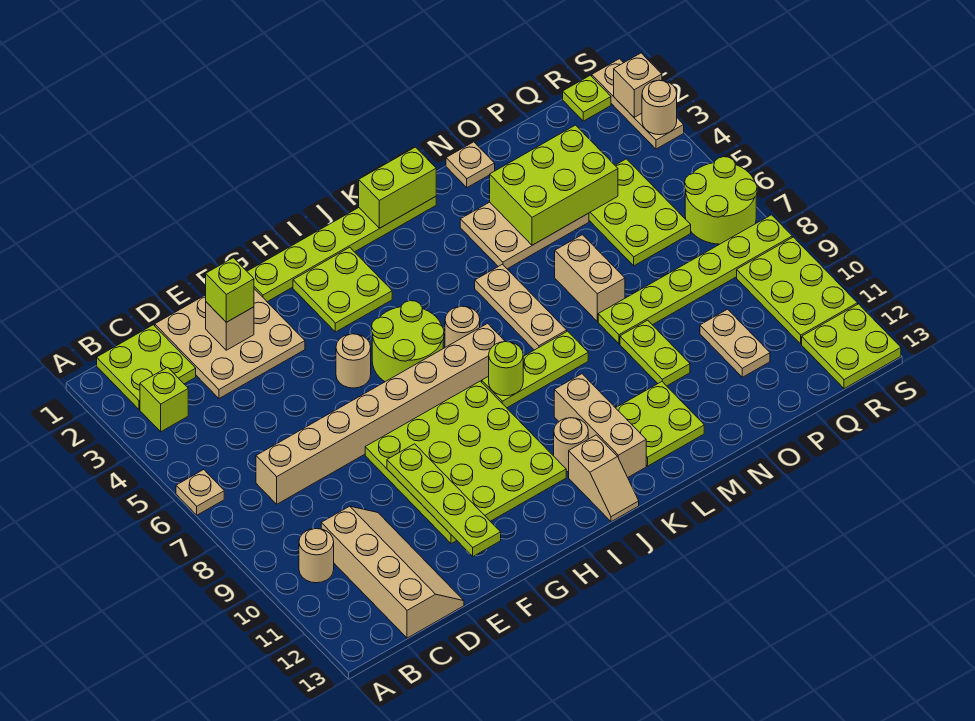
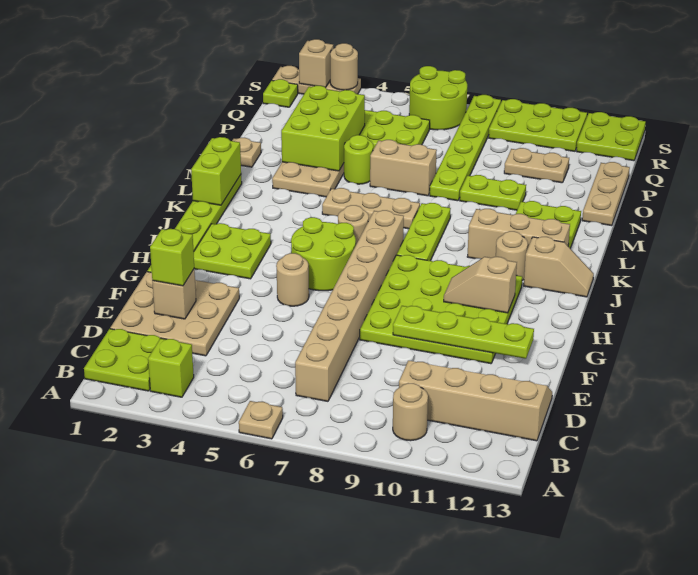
none -> tan slope H10:H11 level 2 top 11
lime round brick J8 level 2 -> lime round brick N5 level 1
none -> tan plate N13:P13 level 1

